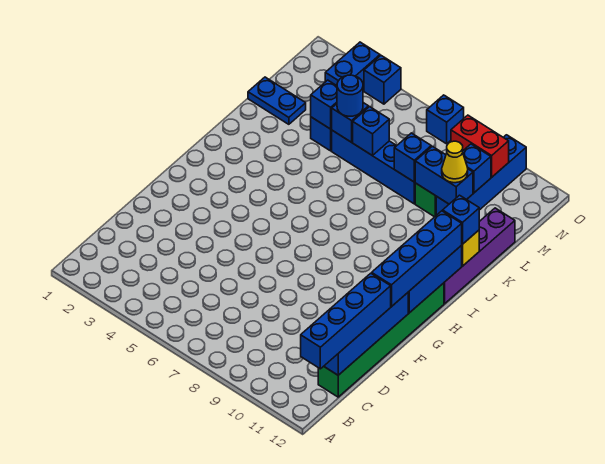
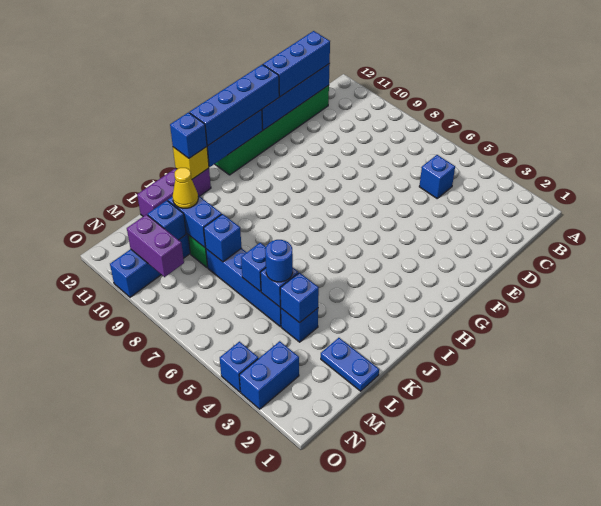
blue brick B12:E12 level 3 -> blue brick C12:E12 level 3
purple brick I12:L12 level 1 -> purple brick J12:L12 level 1
red brick N9:N10 level 2 -> purple brick N9:N10 level 2
blue brick O7 level 1 -> blue brick C5 level 1

